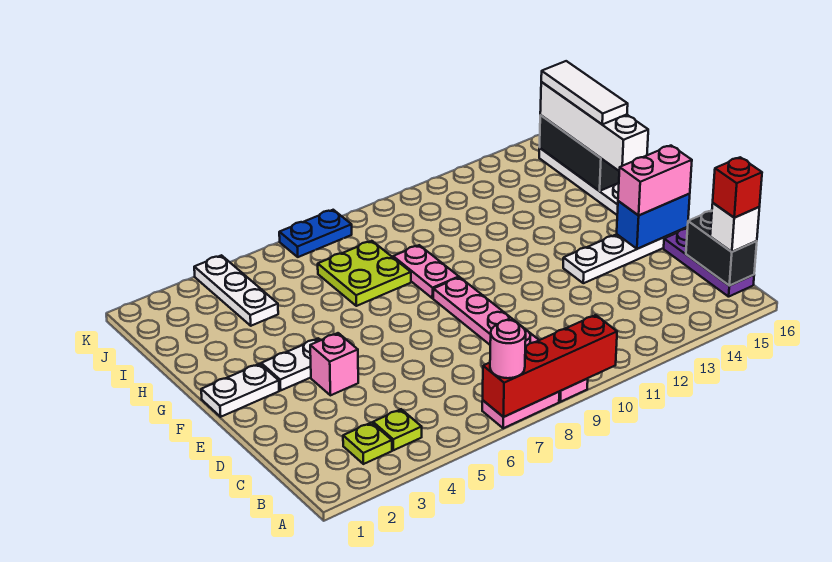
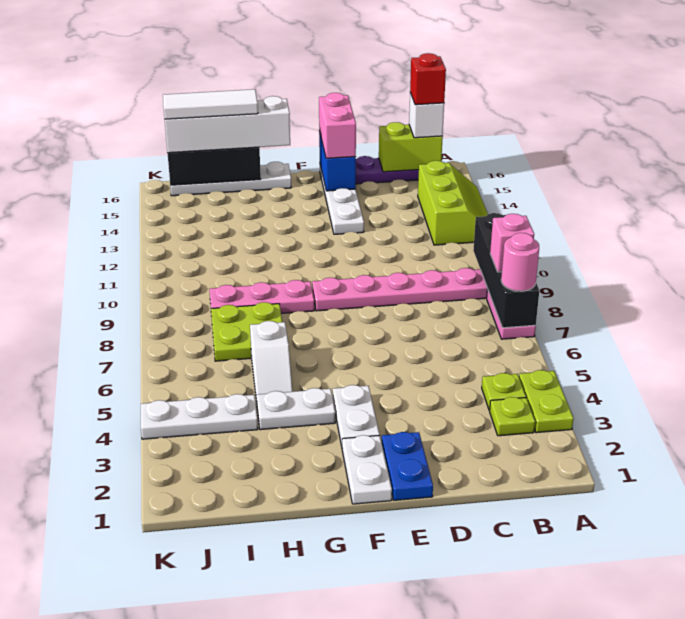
none -> lime plate A3:A4 level 1
red brick A7:A10 level 2 -> black brick A7:A10 level 2
none -> lime slope A12:B14 level 1 top B
black brick B16:C16 level 2 -> lime brick B16:C16 level 2
pink brick E4 level 1 -> pink brick A8 level 3
none -> white plate G4:H4 level 1
pink plate G9:H9 level 1 -> pink plate G9:I9 level 1
none -> white slope H5:H6 level 1 top 6
blue plate K7:K8 level 1 -> blue plate E1:E2 level 1

